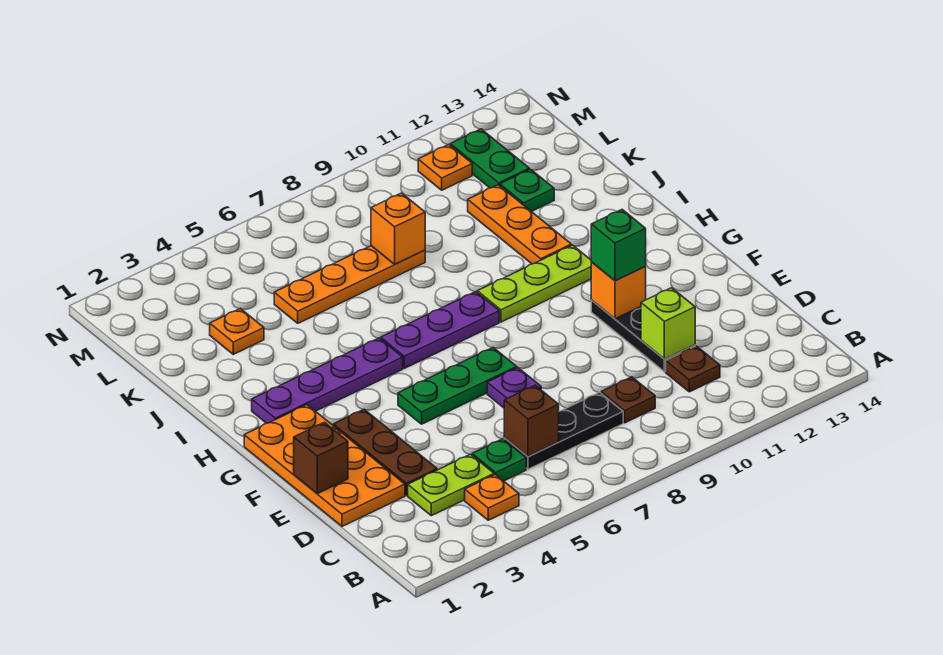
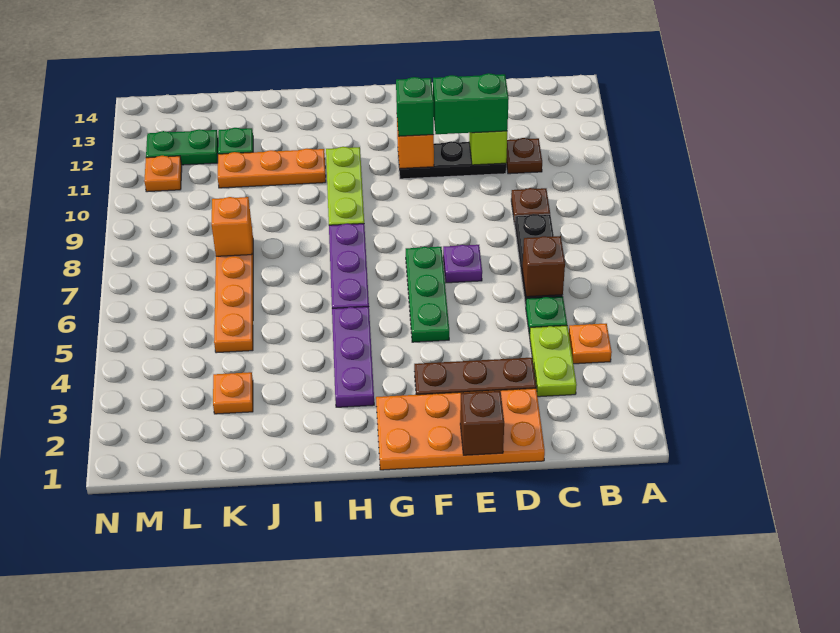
none -> green brick D11:E11 level 3
purple plate H2:H5 level 1 -> purple plate H3:H5 level 1

